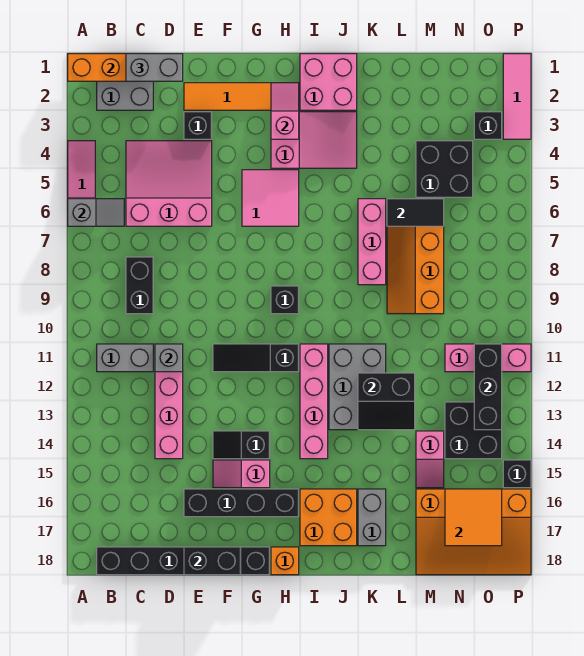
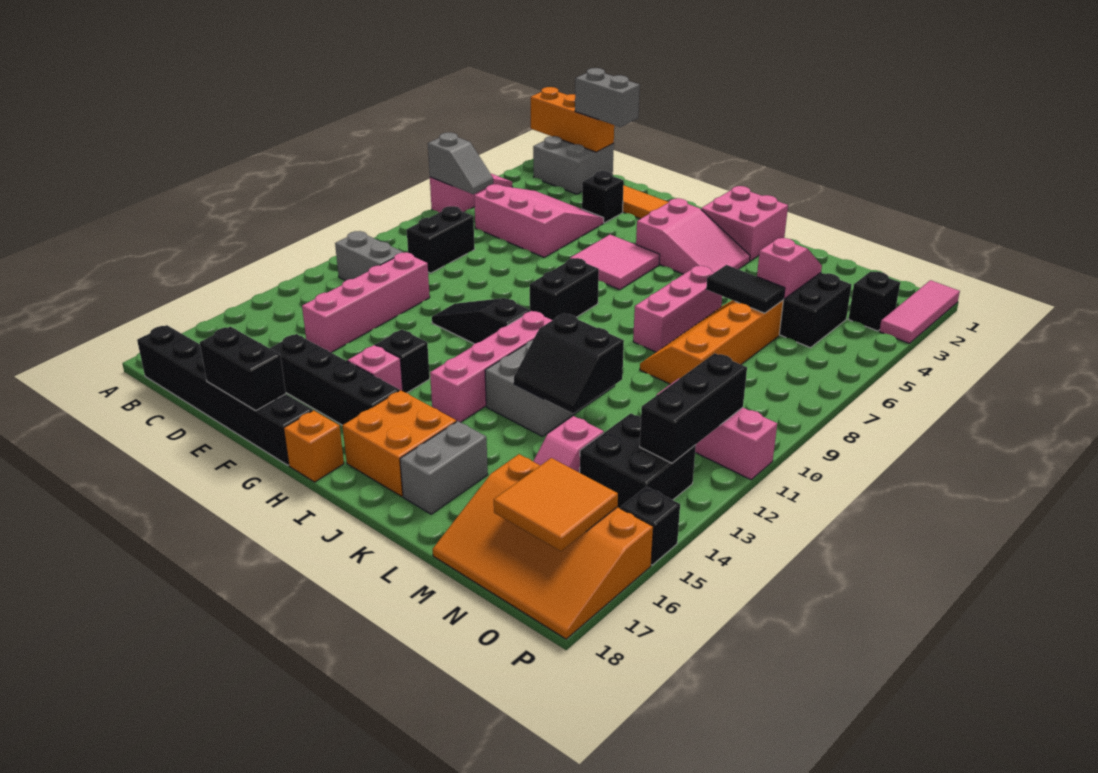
grey brick D11 level 2 -> none
pink slope H2:H3 level 2 top 3 -> pink slope M4:M5 level 2 top 5
black brick H9 level 1 -> black brick H8:H9 level 1

